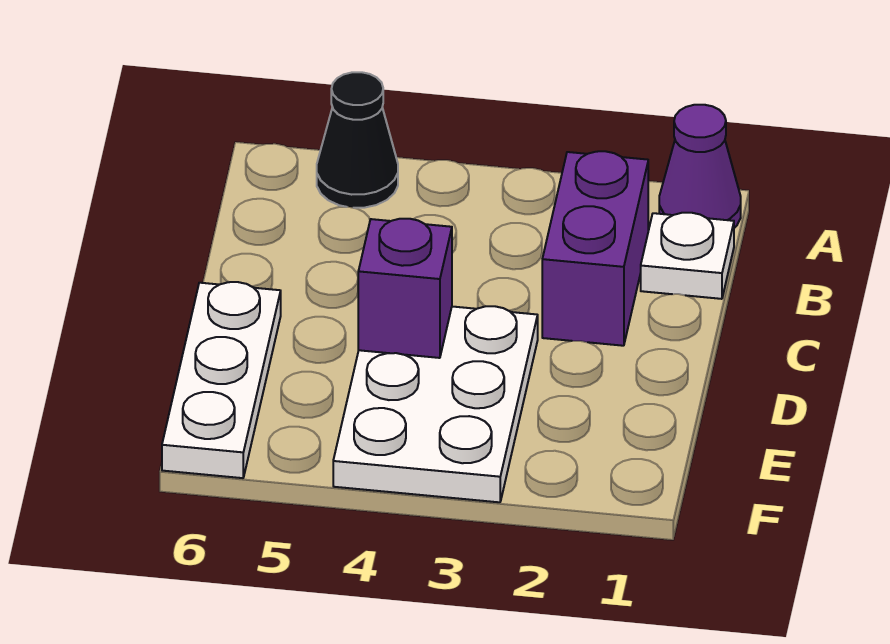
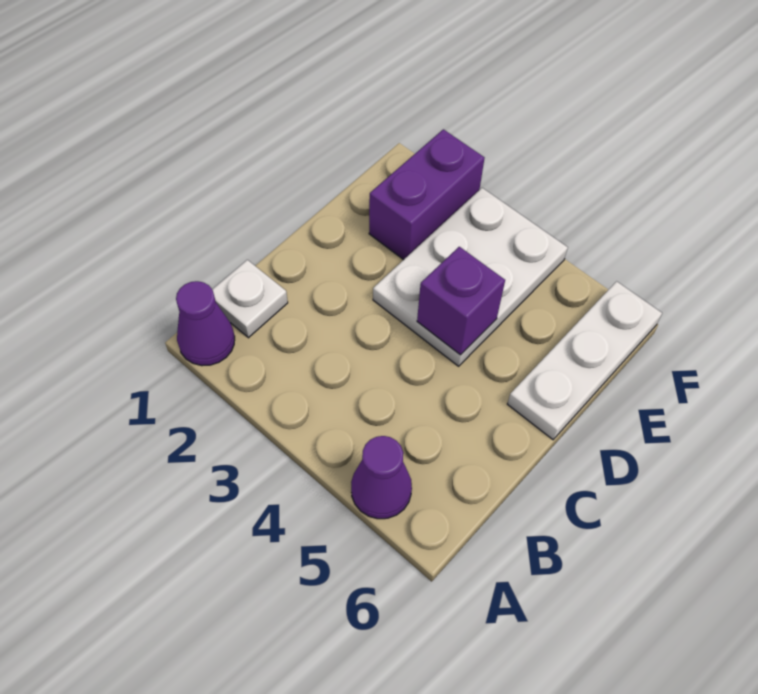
black cone A5 level 1 -> purple cone A5 level 1
purple brick B2:C2 level 1 -> purple brick E2:F2 level 1

